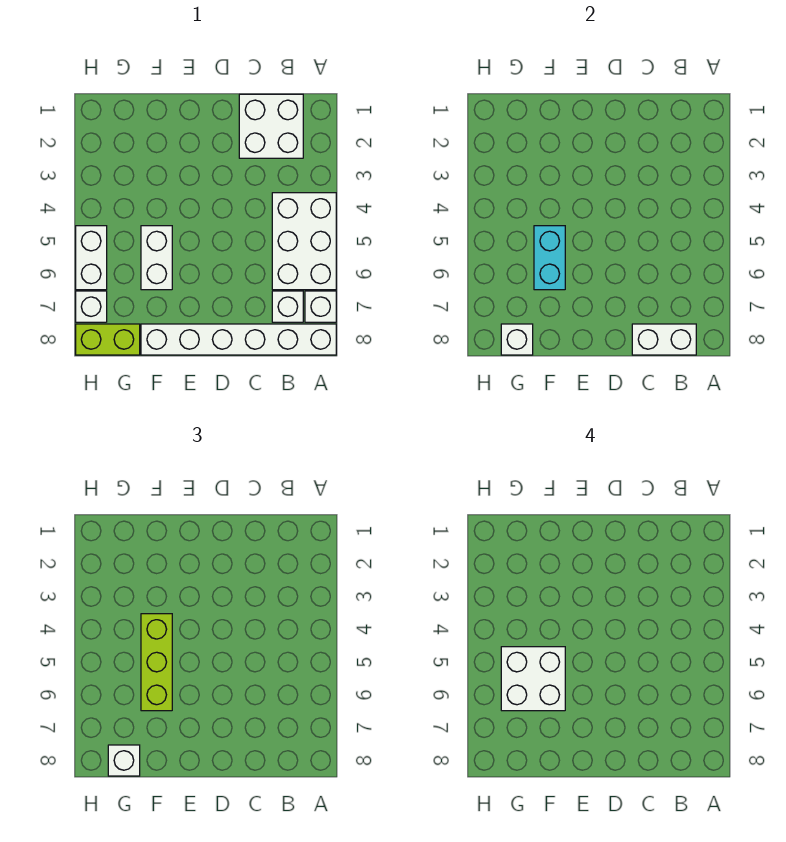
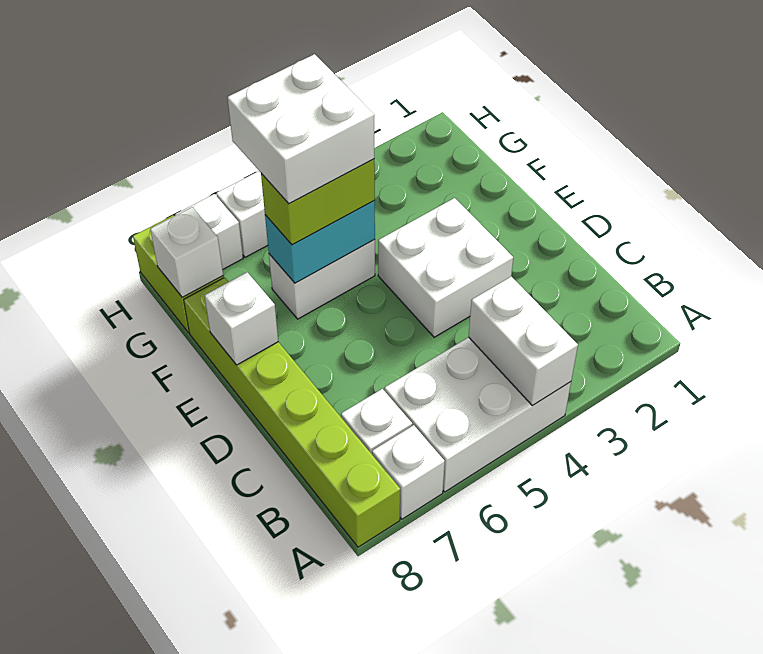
white brick A8:F8 level 1 -> lime brick A8:F8 level 1
white brick B1:C2 level 1 -> white brick D3:E4 level 1
white brick B8:C8 level 2 -> white brick A4:B4 level 2
lime brick F4:F6 level 3 -> lime brick F5:F6 level 3
white brick G8 level 3 -> white brick E8 level 2

